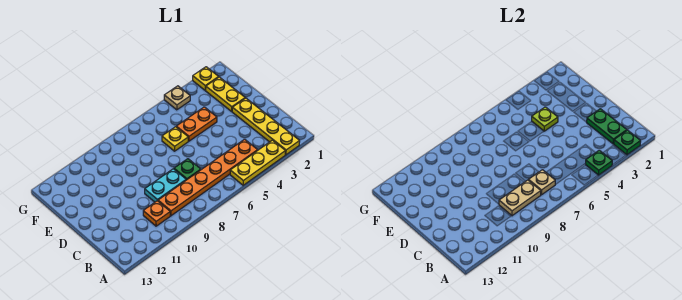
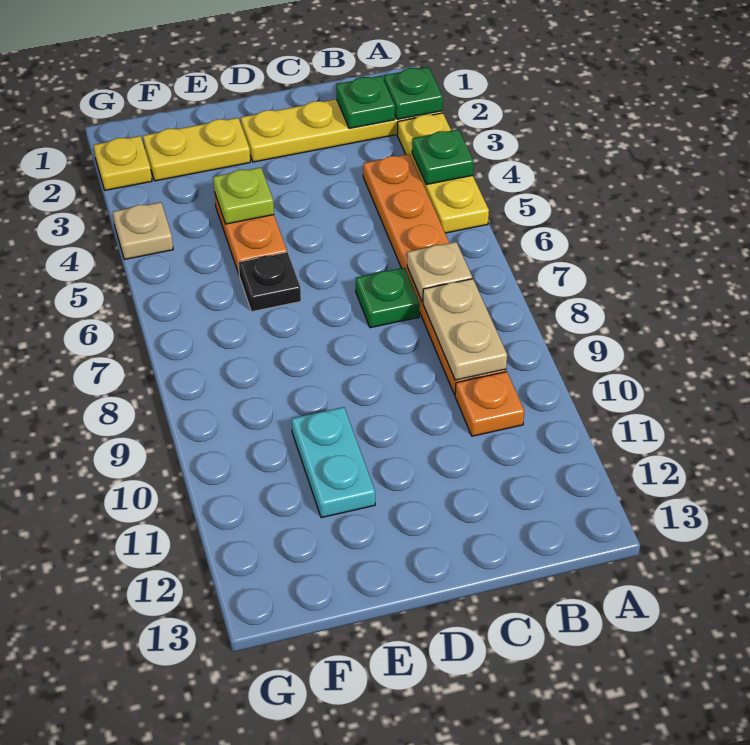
green plate B2:C2 level 2 -> green plate B2 level 2
cyan plate C8:C9 level 1 -> cyan plate E10:E11 level 1
yellow plate E6 level 1 -> black plate E6 level 1

